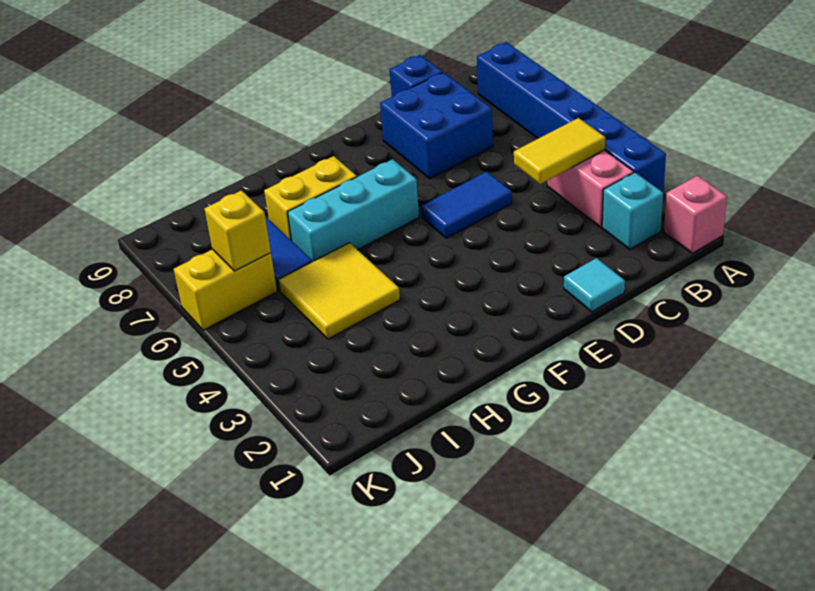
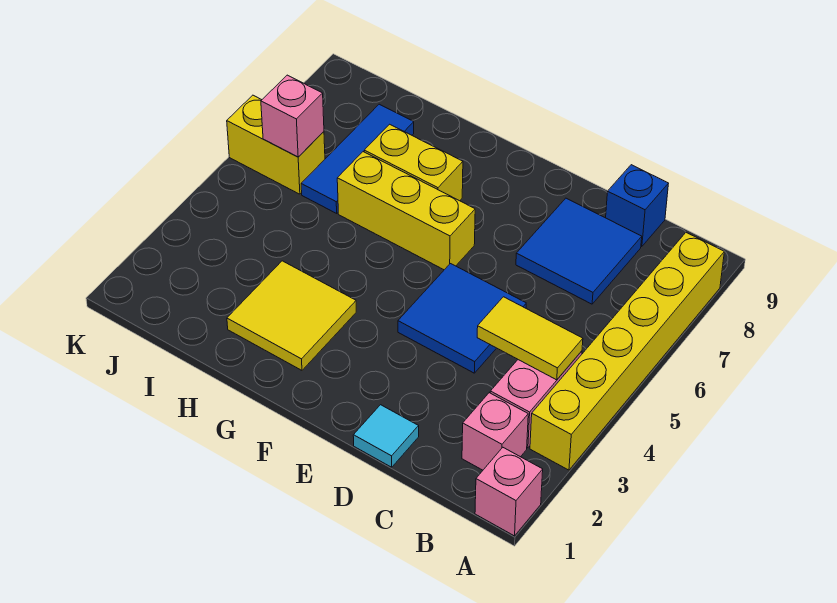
blue brick A3:A8 level 1 -> yellow brick A3:A8 level 1
cyan brick B2 level 1 -> pink brick B2 level 1
blue brick C7:D8 level 1 -> blue tile C7:D8 level 1
blue tile D5:E5 level 1 -> blue tile D4:E5 level 1
cyan brick F6:H6 level 1 -> yellow brick F6:H6 level 1
yellow tile H4:I5 level 1 -> yellow tile G2:H3 level 1
yellow brick J6 level 2 -> pink brick J6 level 2

